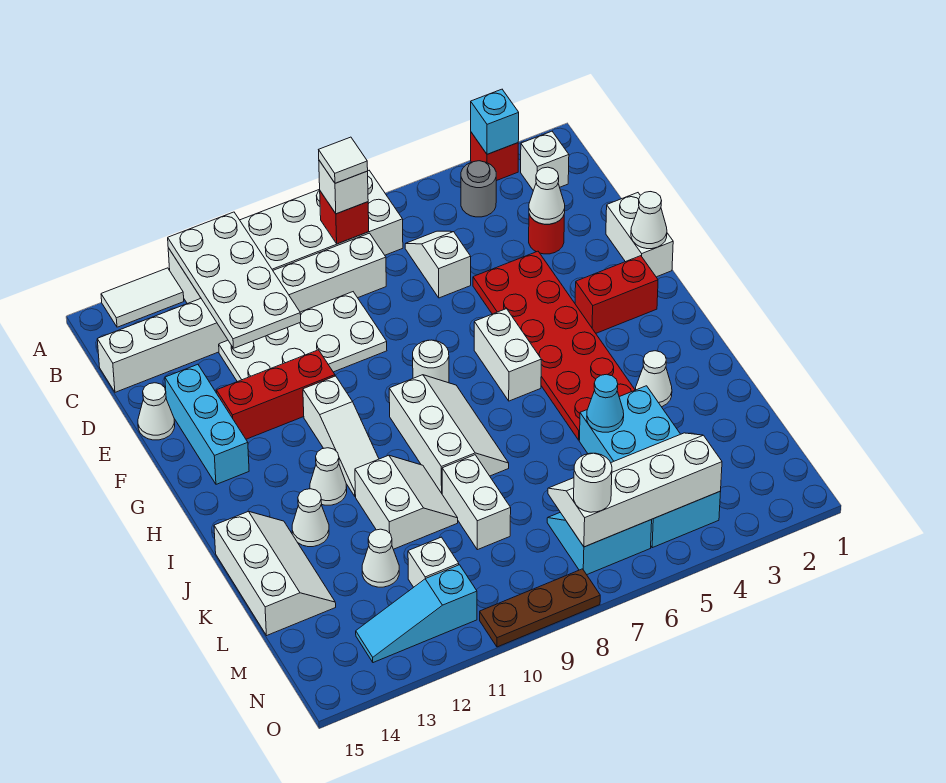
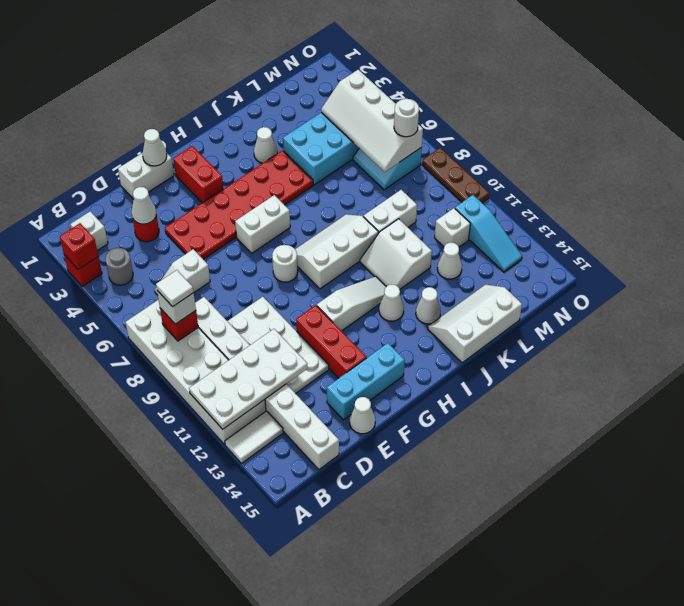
cyan brick A3 level 2 -> red brick A3 level 2
white tile A13:A14 level 1 -> white tile A13:B13 level 1
white slope J10:K11 level 1 top 11 -> white slope J10:K11 level 1 top K
cyan cone K5 level 2 -> none

